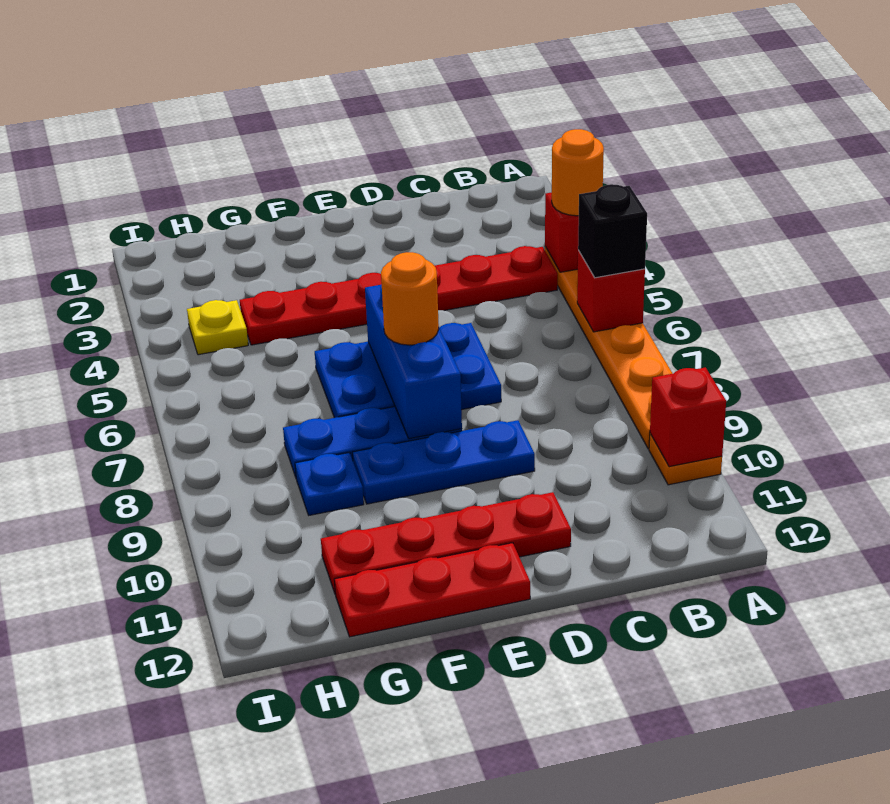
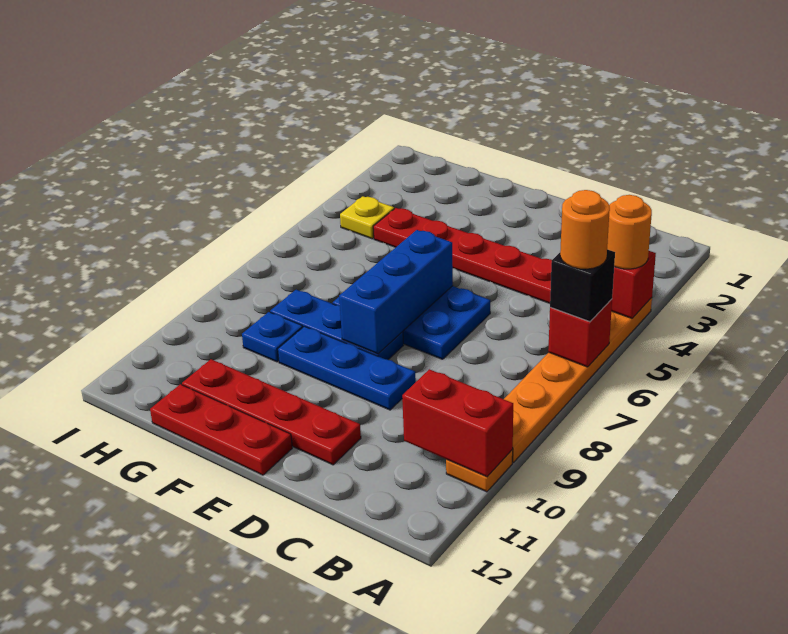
red brick A10 level 2 -> red brick A10:B10 level 2
orange round brick E7 level 3 -> orange round brick A6 level 4

